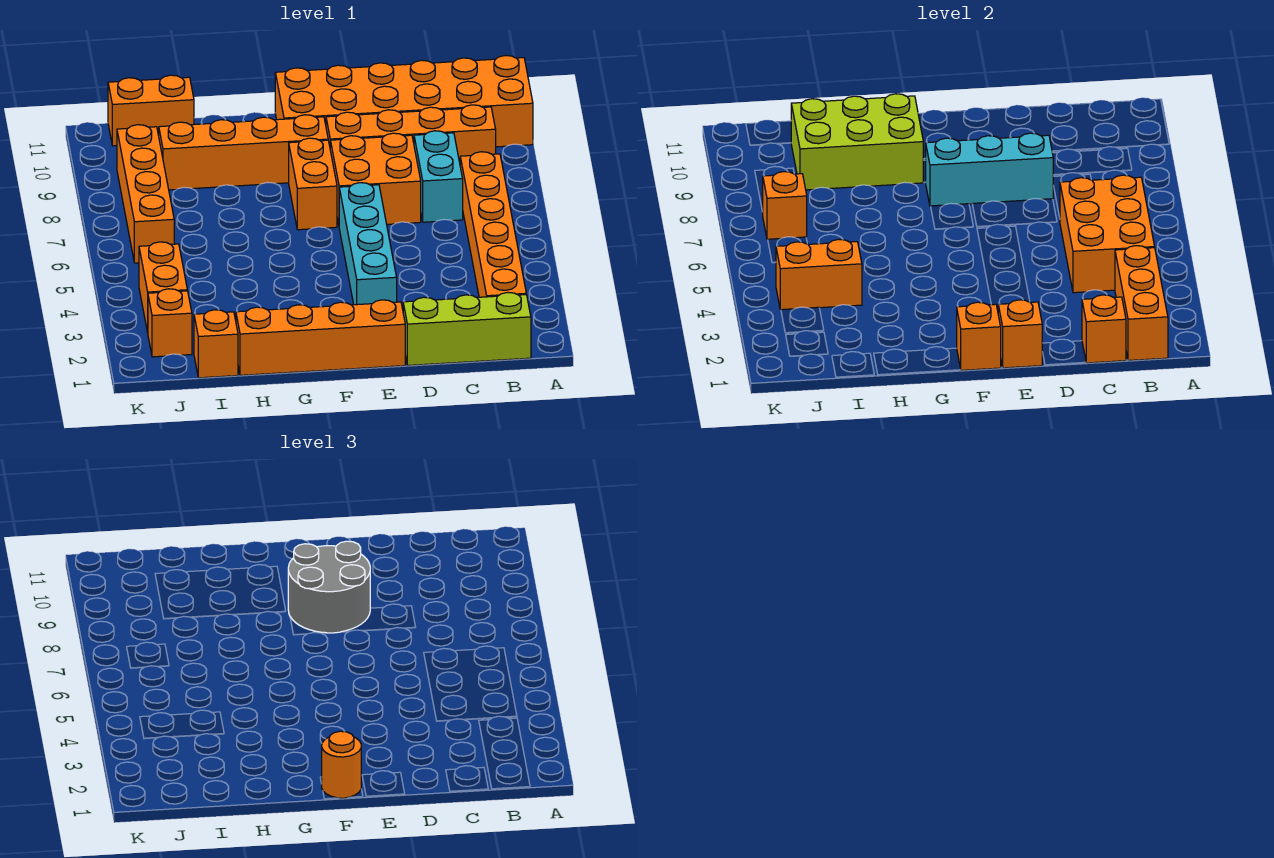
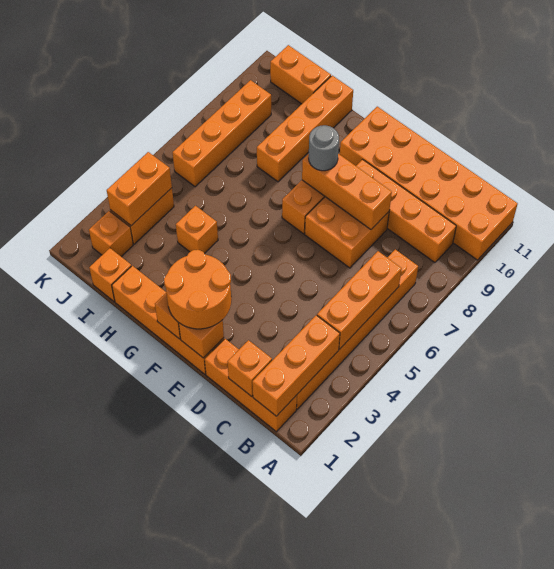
lime brick B1:D1 level 1 -> orange brick B1:D1 level 1
orange brick B4:C6 level 2 -> orange brick B4:B6 level 2
cyan brick C7:C8 level 1 -> none
cyan brick D8:F8 level 2 -> orange brick D8:F8 level 2
cyan brick E3:E6 level 1 -> none
grey round brick E8:F9 level 3 -> grey round brick F8 level 3
orange round brick F1 level 3 -> orange round brick E1:F2 level 3
orange brick F9:I9 level 1 -> orange brick H8:H11 level 1
lime brick G9:I10 level 2 -> none
orange brick I4:J4 level 2 -> orange brick J3:J4 level 2
orange brick J7 level 2 -> orange brick H4 level 1

